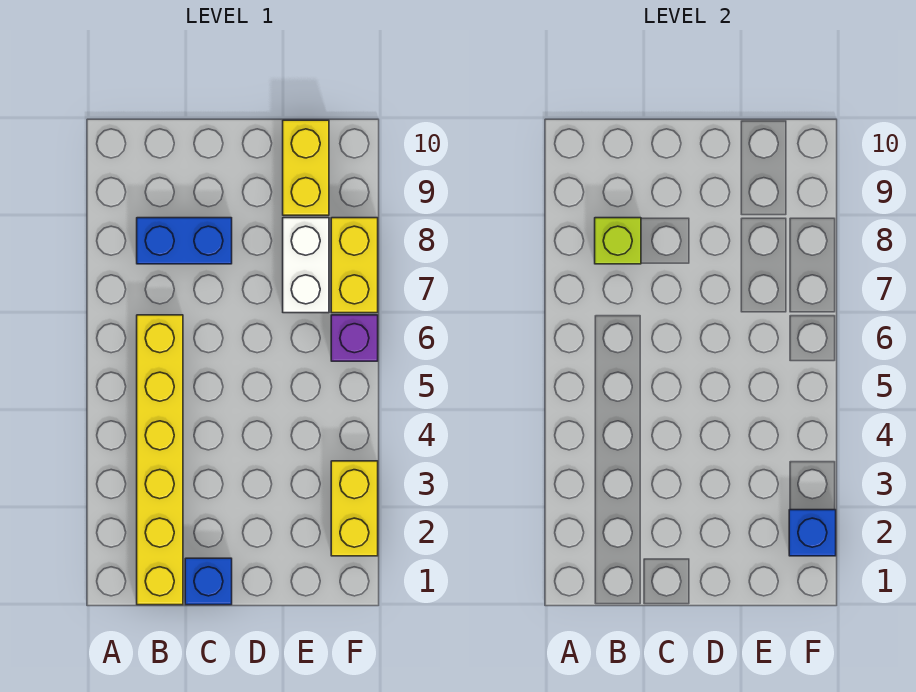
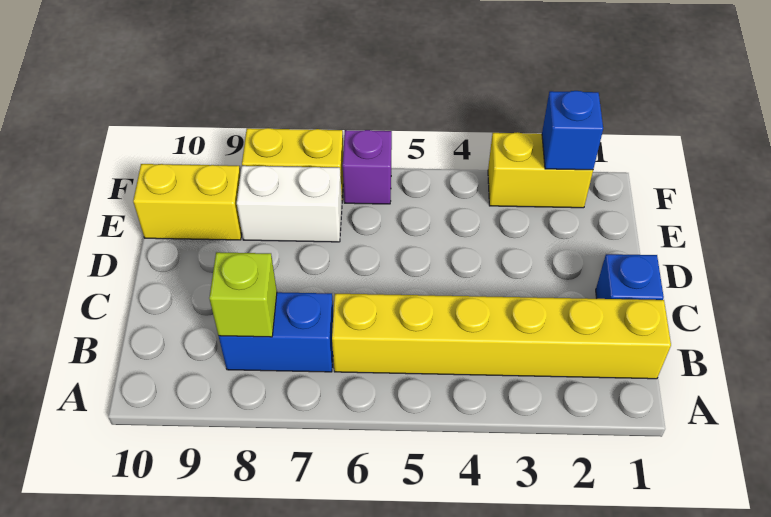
blue brick B8:C8 level 1 -> blue brick B7:B8 level 1

